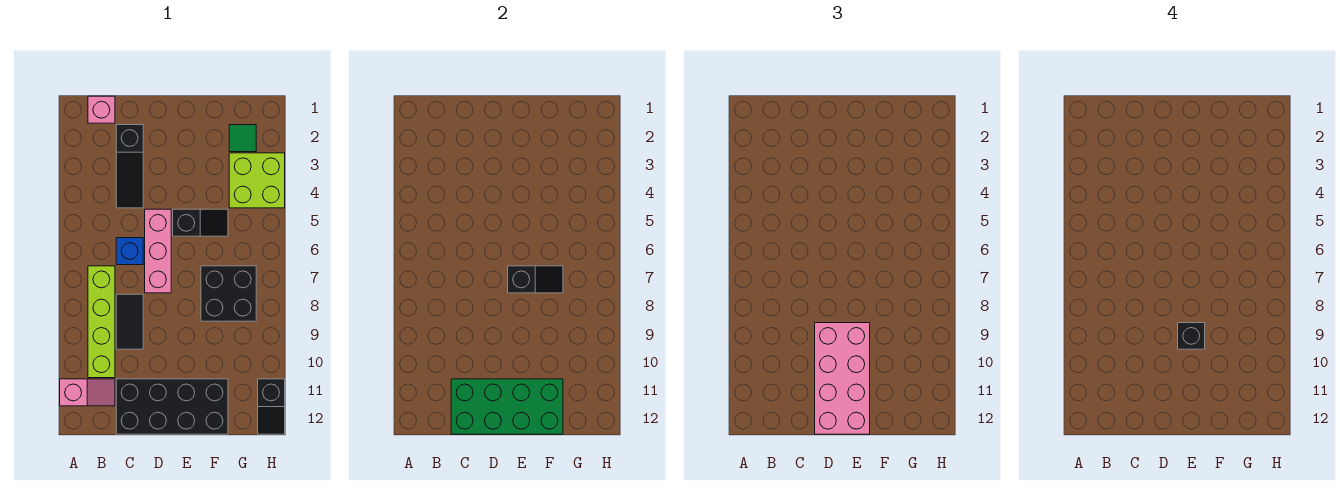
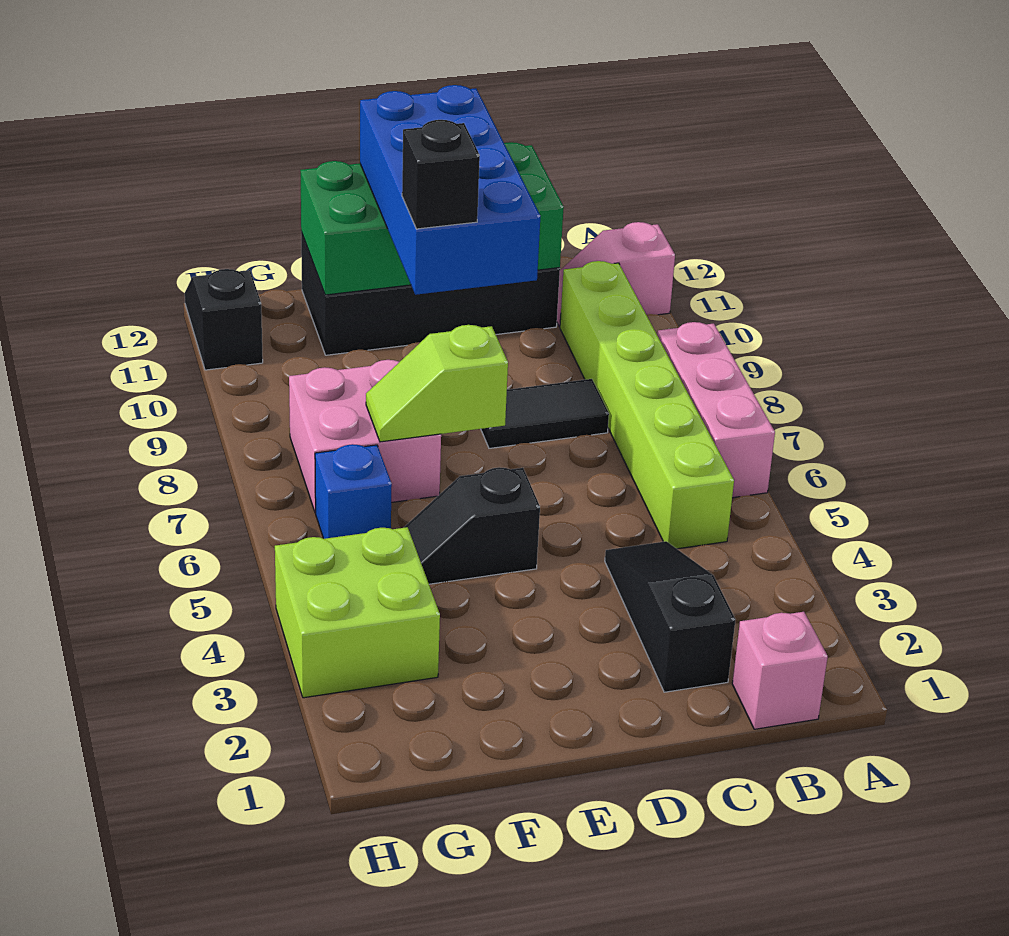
lime brick B7:B10 level 1 -> lime brick B5:B10 level 1
blue brick C6 level 1 -> blue brick G6 level 1
black tile C8:C9 level 1 -> black tile C8:D8 level 1
pink brick D5:D7 level 1 -> pink brick A6:A8 level 1
pink brick D9:E12 level 3 -> blue brick D9:E12 level 3
black slope E7:F7 level 2 top E -> lime slope E7:F7 level 2 top E
black brick F7:G8 level 1 -> pink brick F7:G8 level 1
green tile G2 level 1 -> none

